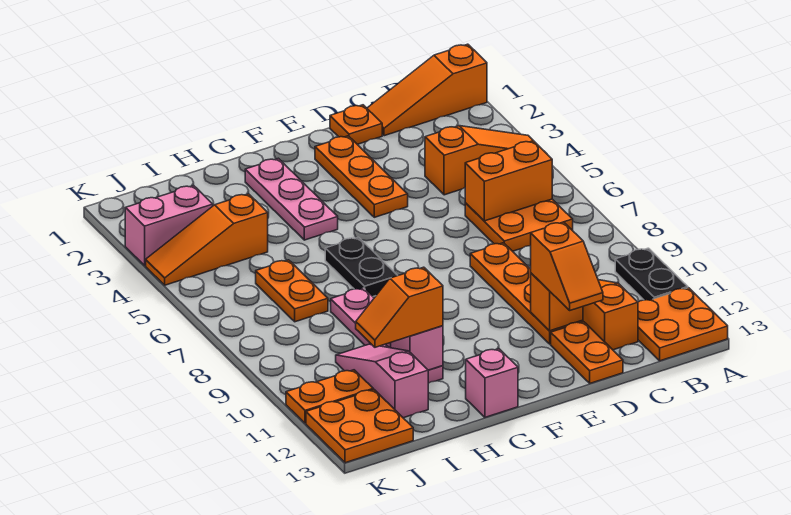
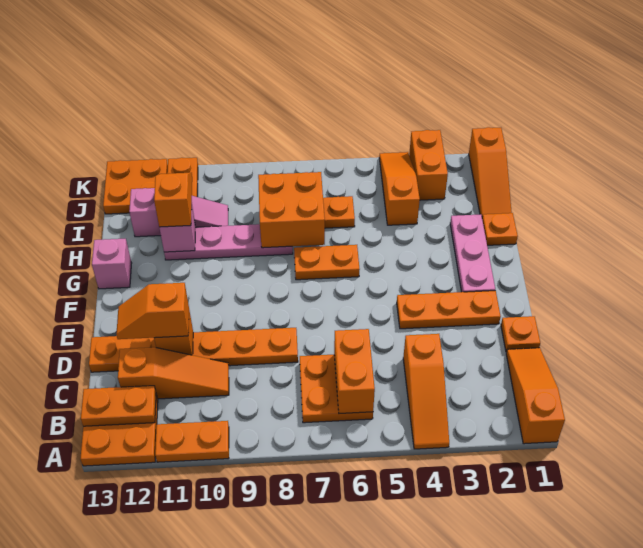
black plate A10:A11 level 1 -> orange plate A10:A11 level 1
none -> orange plate B12:B13 level 2
pink plate G2:G4 level 1 -> pink plate F2:H2 level 1
black plate G6:G7 level 1 -> orange plate G6:G7 level 1
none -> orange plate H1 level 1
none -> orange brick H7:I8 level 2
none -> orange slope I1:K1 level 1 top K
pink brick J3:K3 level 1 -> orange brick J3:K3 level 1

